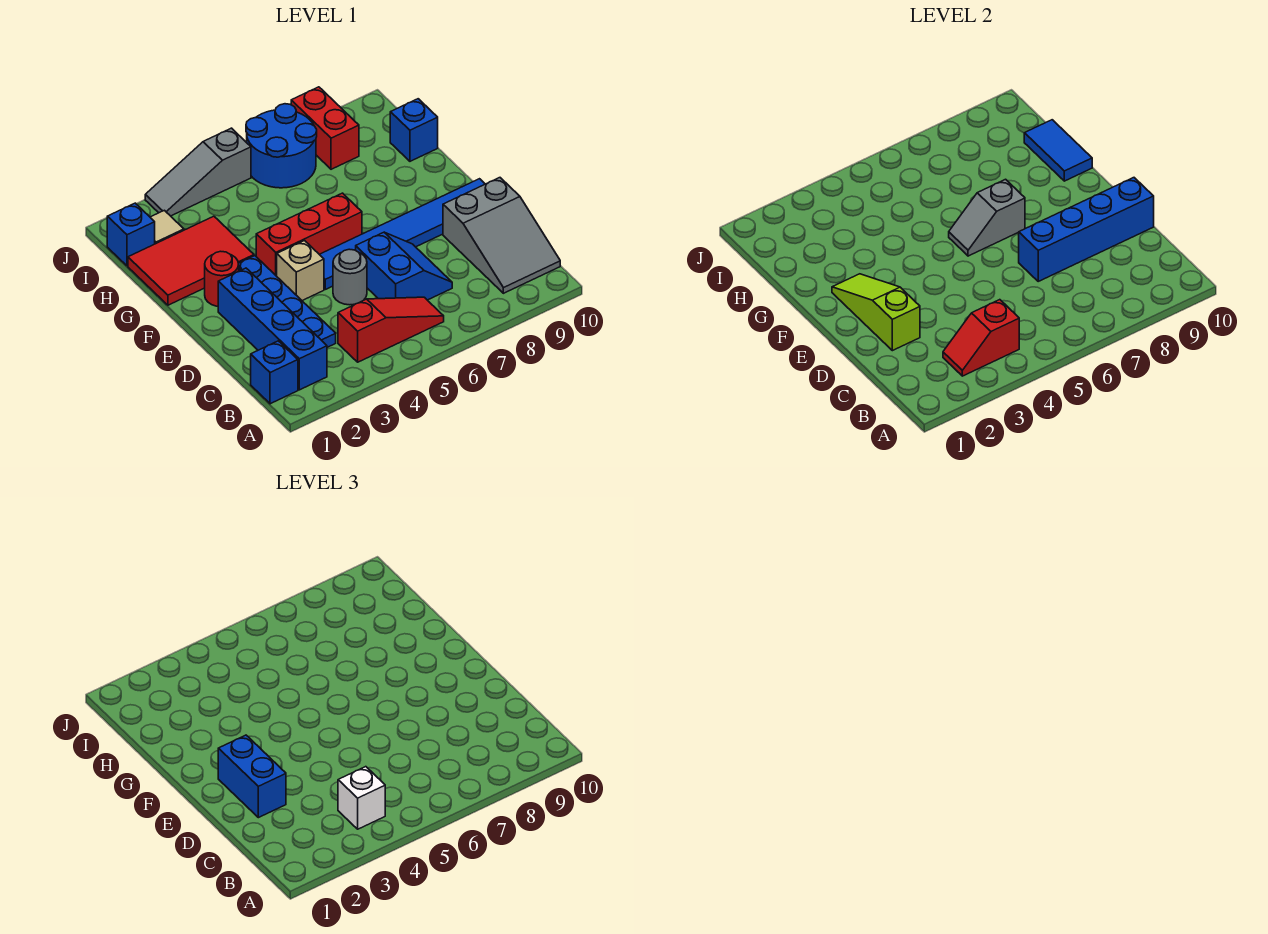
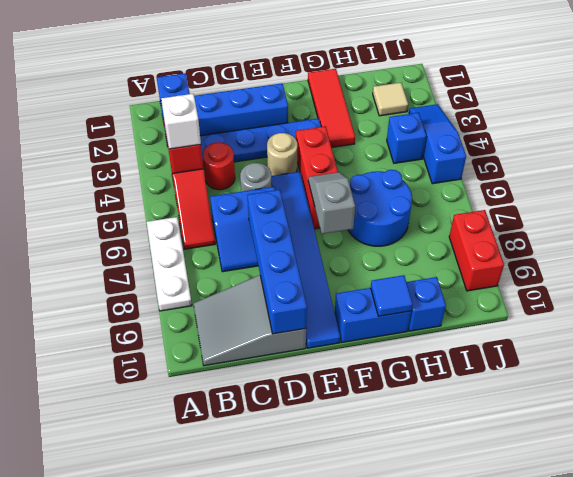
none -> white plate A6:A8 level 1
lime slope D2:F2 level 2 top D -> none
blue brick D2:E2 level 3 -> blue brick F10:G10 level 1
tan brick E4 level 1 -> tan round brick E4 level 1
red round brick F2 level 1 -> red round brick C4 level 1
red tile G1:H3 level 1 -> red tile G1:G3 level 1
blue tile G10:H10 level 2 -> blue tile G10 level 2
blue brick I1 level 1 -> blue brick I4 level 1
blue round brick I6:J7 level 1 -> blue round brick G6:H7 level 1
red brick I8:J8 level 1 -> red brick J8:J9 level 1
grey slope J3:J5 level 1 top 5 -> blue slope J3:J5 level 1 top 5

